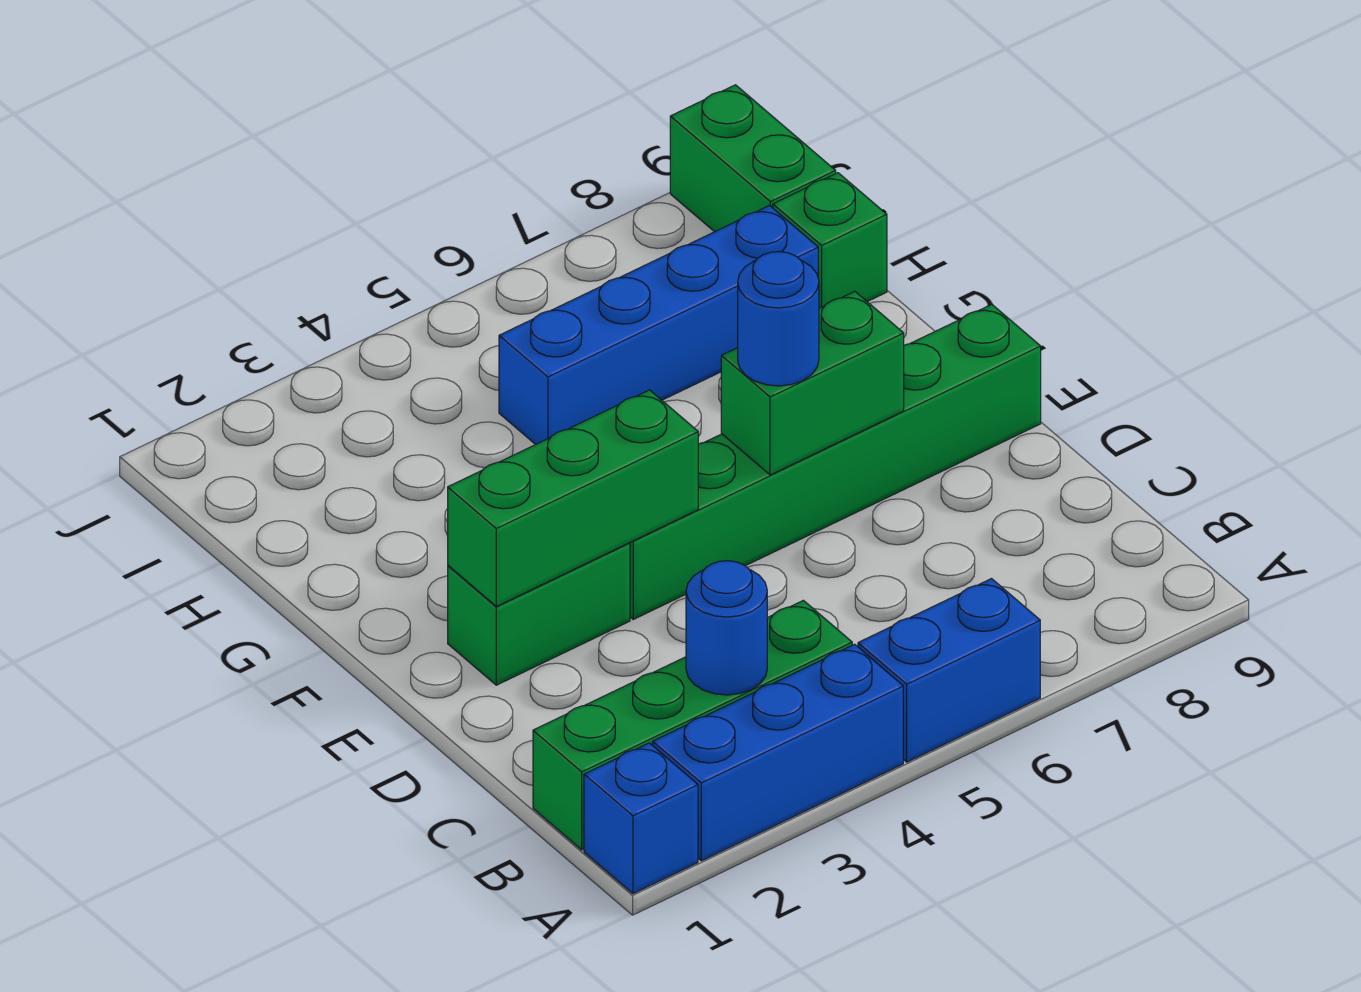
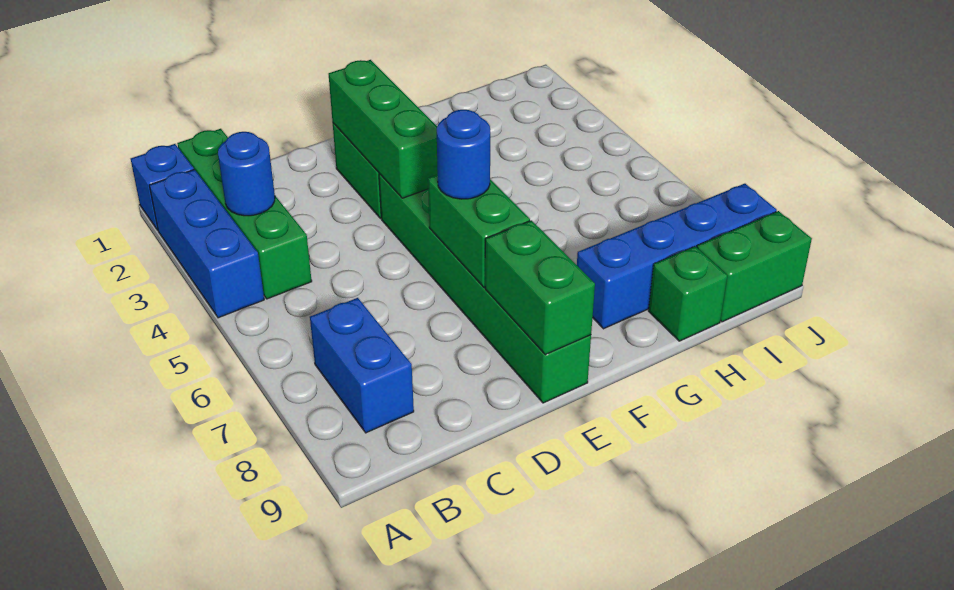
blue brick A5:A6 level 1 -> blue brick B7:B8 level 1
none -> green brick E8:E9 level 2
blue brick H5:H8 level 1 -> blue brick G8:J8 level 1

